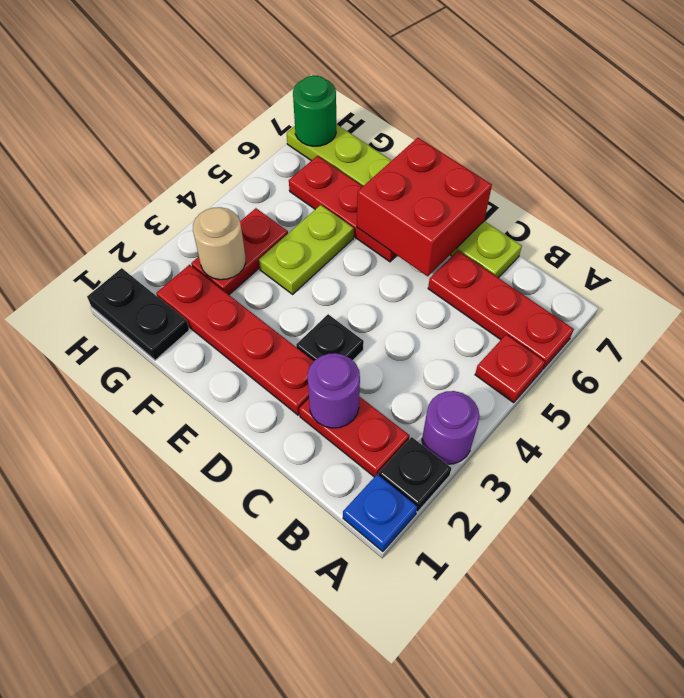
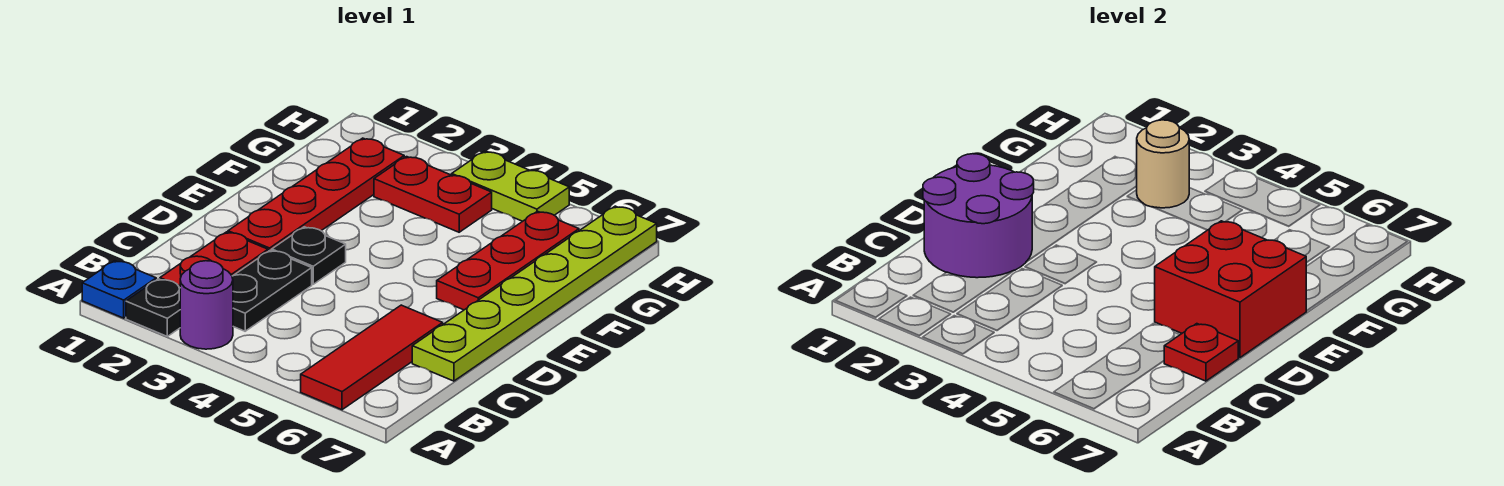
red plate A5 level 1 -> red plate C7 level 2
red plate A6:C6 level 1 -> red tile A6:C6 level 1
purple round brick C2 level 2 -> purple round brick C1:D2 level 2
lime plate F4:F5 level 1 -> lime plate H4:H5 level 1
black plate G1:H1 level 1 -> black plate B3:C3 level 1
green round brick H7 level 2 -> none

